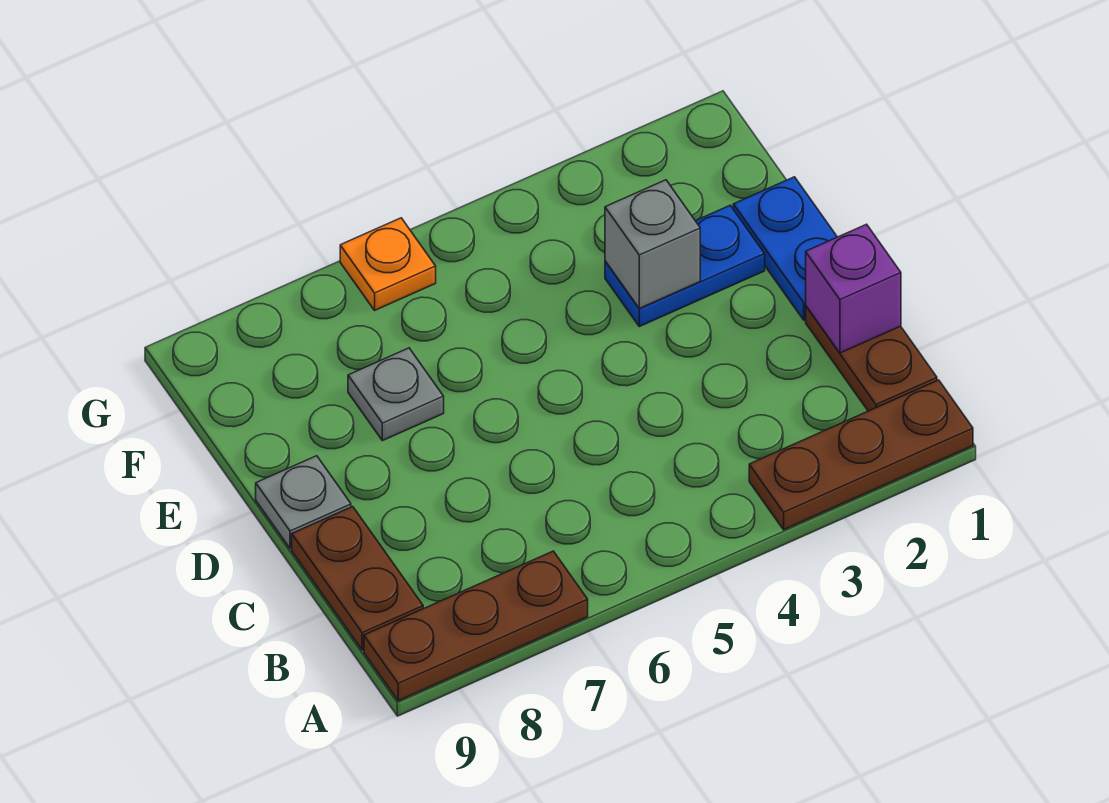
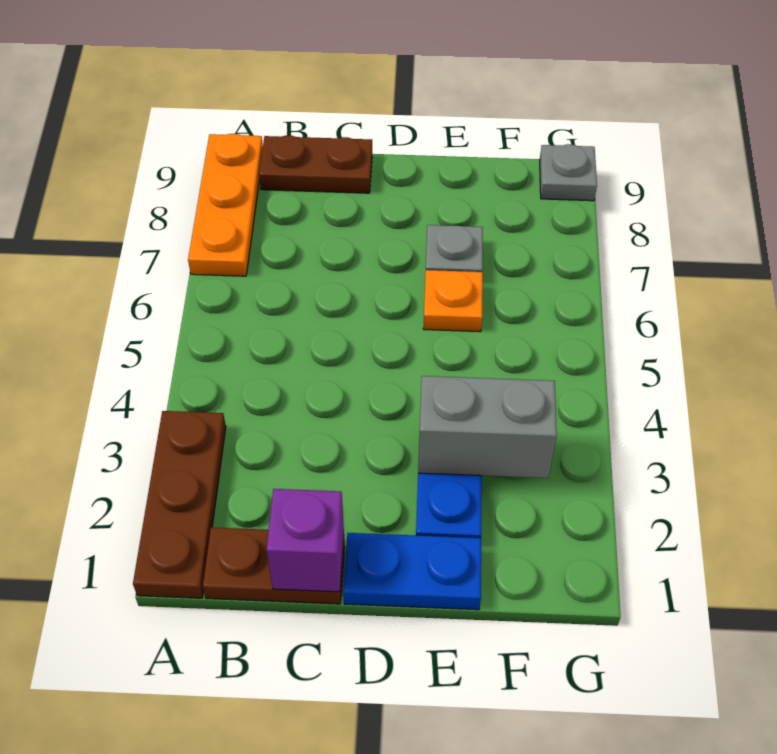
brown plate A7:A9 level 1 -> orange plate A7:A9 level 1
grey plate D9 level 1 -> grey plate G9 level 1
grey brick E3 level 2 -> grey brick E3:F3 level 2
orange plate G6 level 1 -> orange plate E6 level 1

